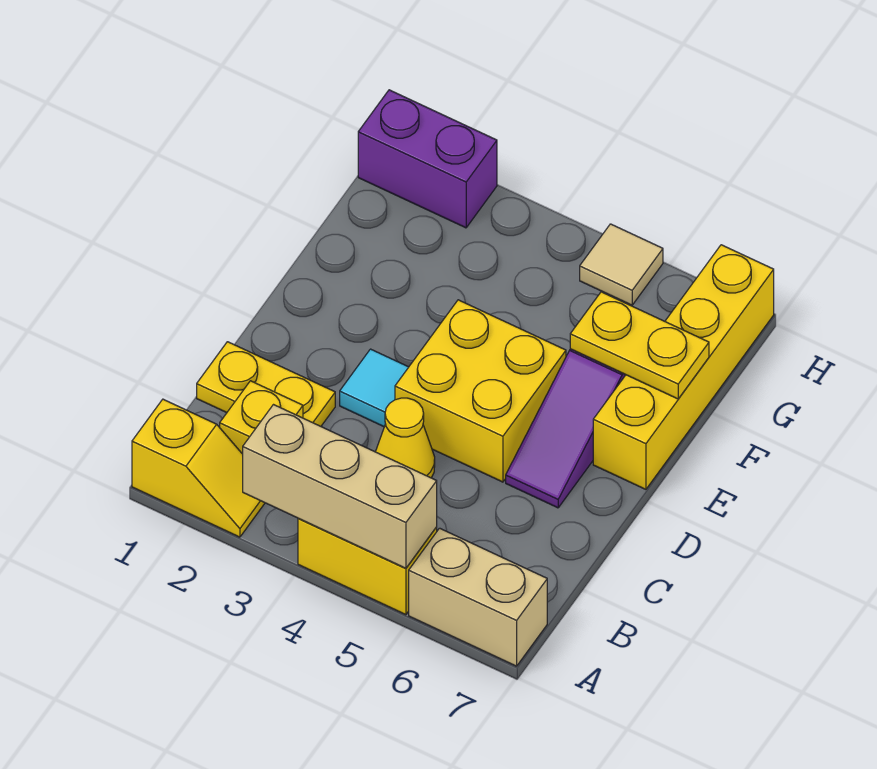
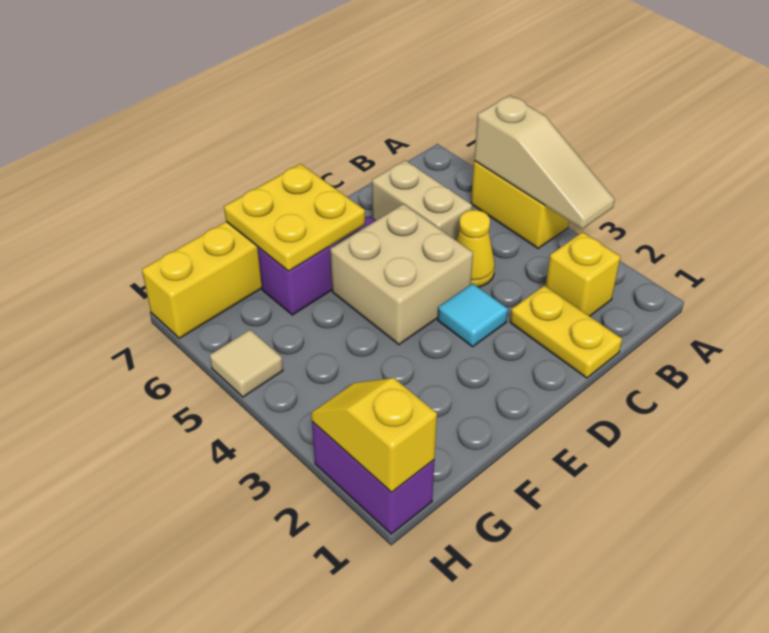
yellow slope A1:A2 level 1 top 1 -> yellow slope H1:H2 level 2 top 1
tan brick A3:A5 level 2 -> tan slope A3:A5 level 2 top 5
tan brick A6:A7 level 1 -> tan brick C5:C6 level 1
yellow brick D4:E5 level 1 -> tan brick D4:E5 level 1
yellow plate F6:F7 level 2 -> yellow plate E6:F7 level 2

